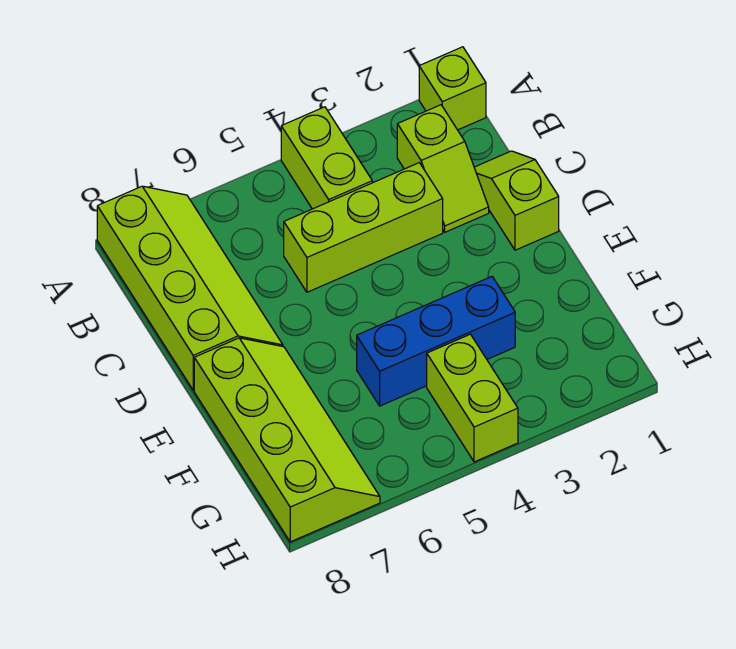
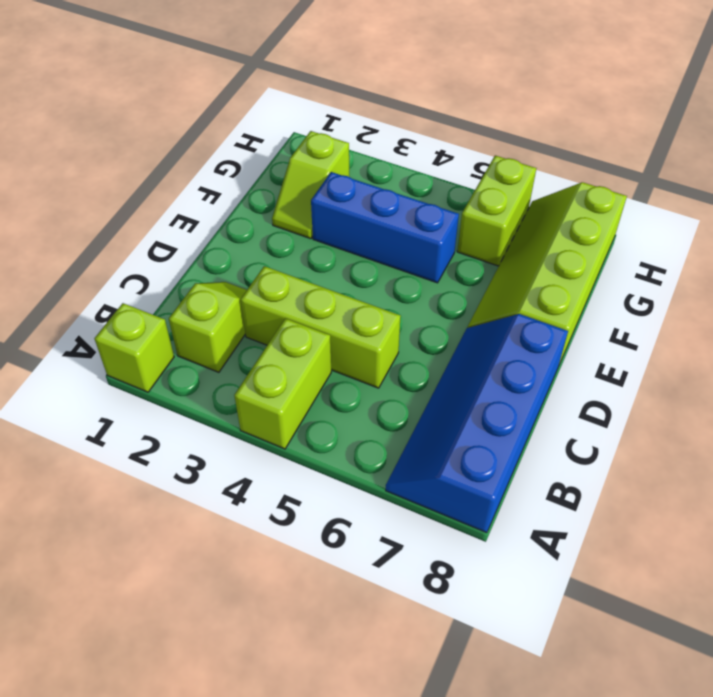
lime slope A7:D8 level 1 top 8 -> blue slope A7:D8 level 1 top 8
lime slope C1:D1 level 1 top D -> lime slope F2:G2 level 1 top G
lime brick G4:H4 level 1 -> lime brick G6:H6 level 1

